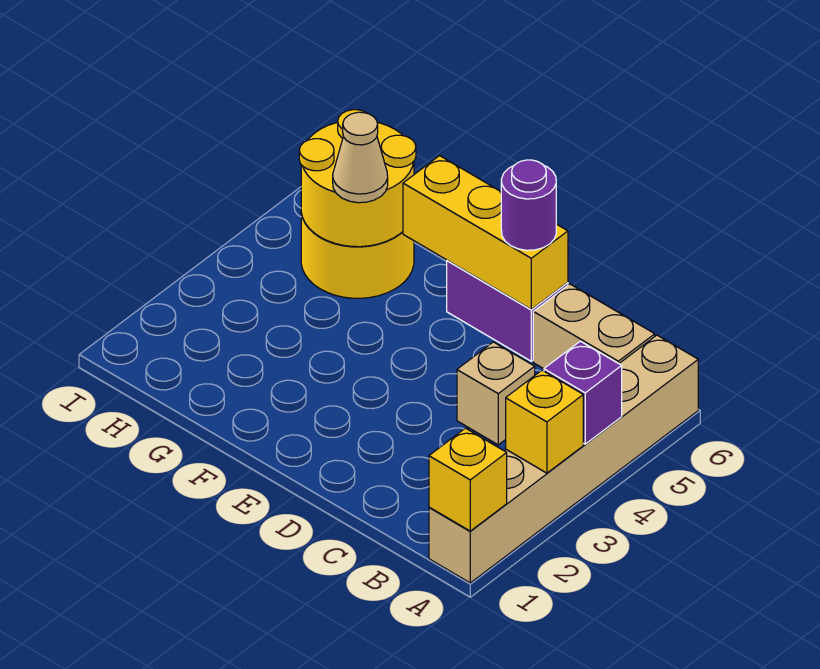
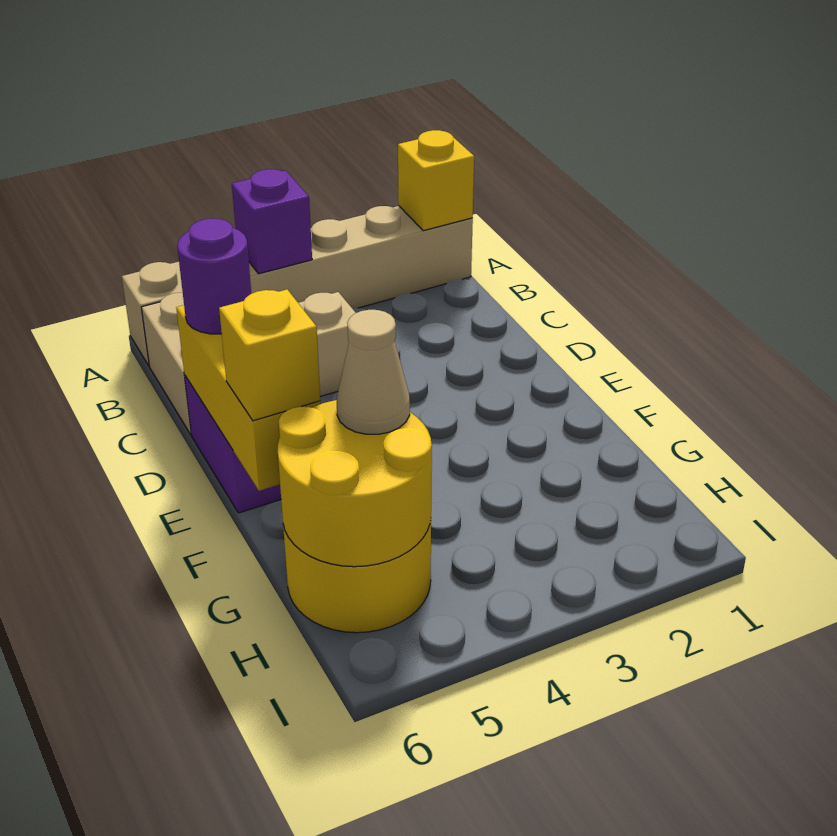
yellow brick A3 level 2 -> yellow brick F6 level 3

